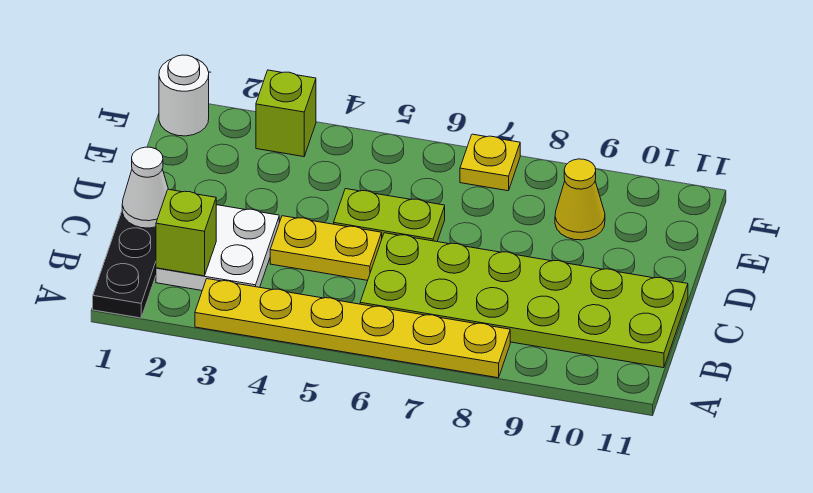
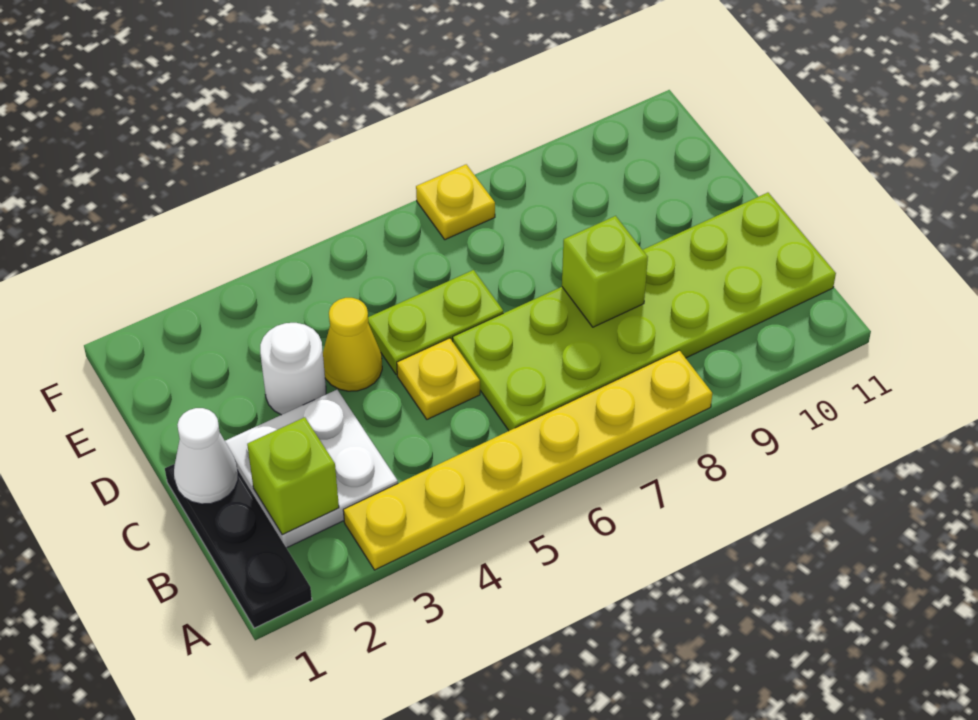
yellow plate C4:C5 level 1 -> yellow plate C5 level 1
yellow cone E9 level 1 -> yellow cone D4 level 1
white round brick F1 level 1 -> white round brick D3 level 1
lime brick F3 level 1 -> lime brick C8 level 2

